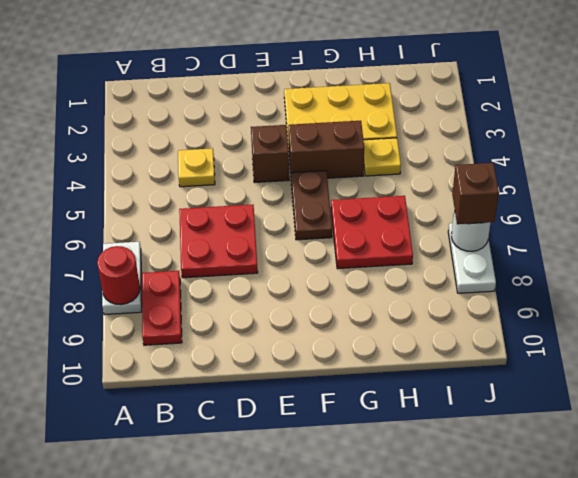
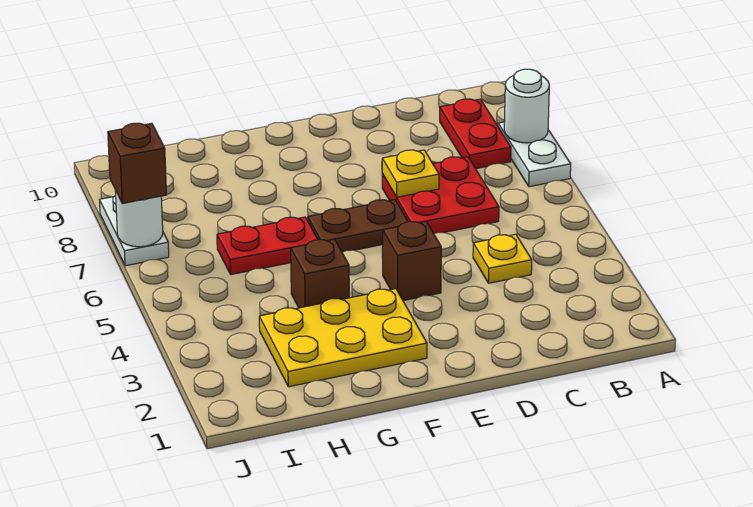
red round brick A8 level 2 -> white round brick A8 level 2
brown brick F4:G4 level 1 -> brown brick G4 level 1
brown plate F5:F6 level 1 -> brown plate E6:F6 level 1
red plate G6:H7 level 1 -> red plate G6:H6 level 1
yellow plate H4 level 1 -> yellow plate D7 level 2

